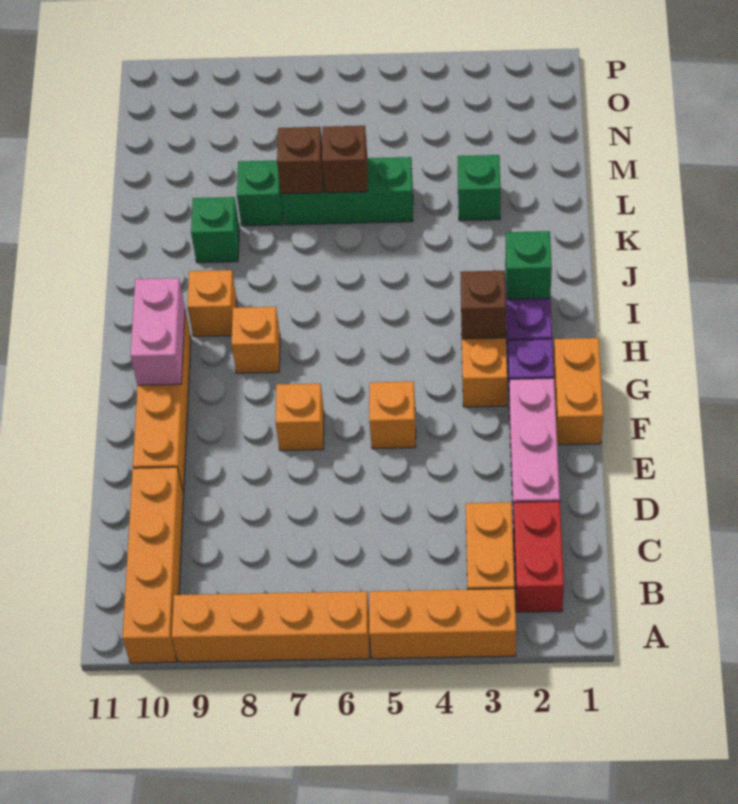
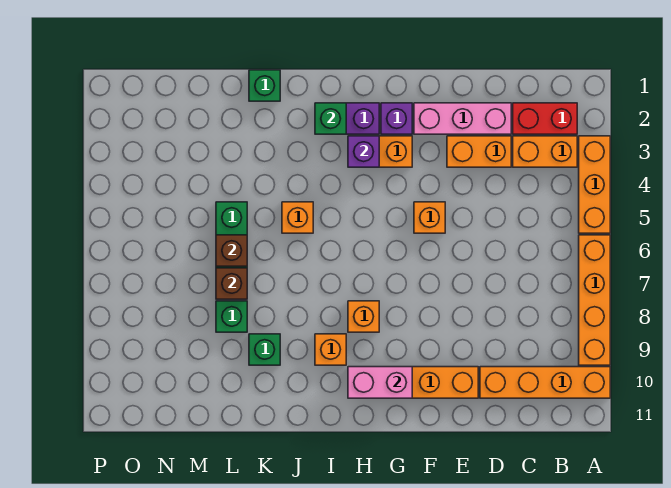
orange brick F1:G1 level 1 -> orange brick D3:E3 level 1
orange brick F7 level 1 -> orange brick J5 level 1
brown brick H3 level 2 -> purple brick H3 level 2
green brick L3 level 1 -> green brick K1 level 1

